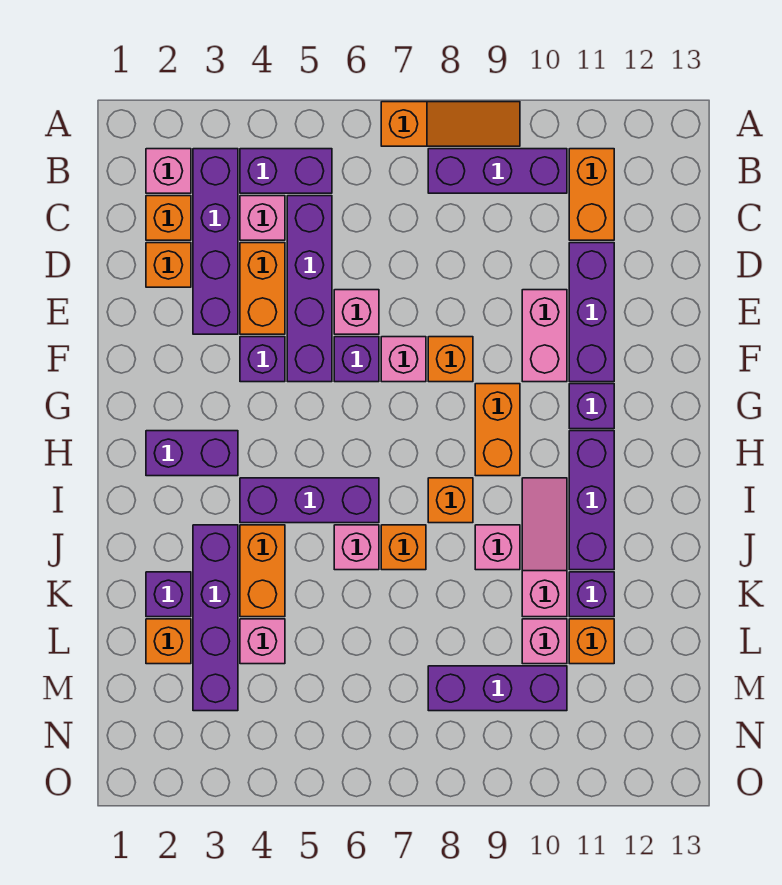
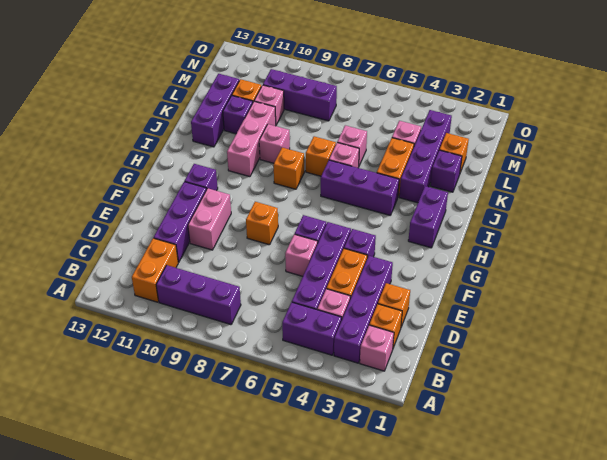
orange slope A7:A9 level 1 top 7 -> none
pink brick F7 level 1 -> pink brick K6 level 1
orange brick G9:H9 level 1 -> none
purple brick H2:H3 level 1 -> purple brick H2:I2 level 1
purple brick H11:J11 level 1 -> purple brick J12:L12 level 1
pink slope I10:K10 level 1 top K -> pink brick I10:K10 level 1

